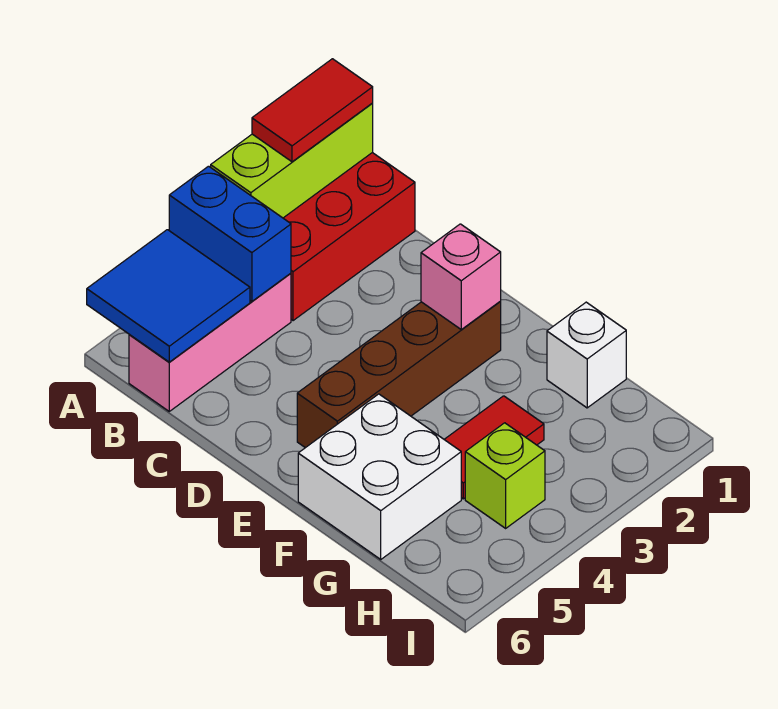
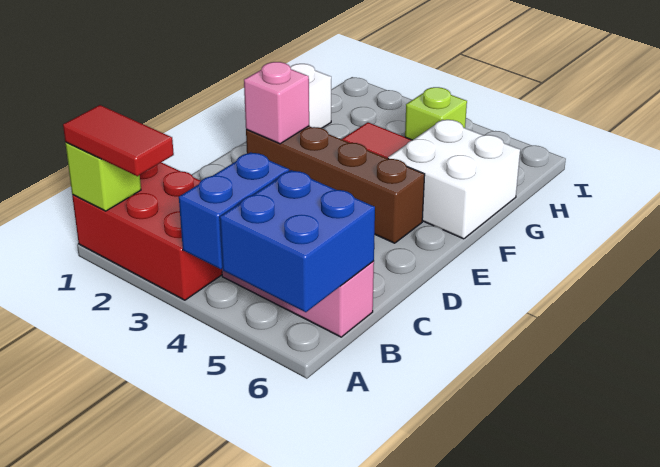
lime brick A1:A3 level 2 -> lime brick A1 level 2
blue tile A5:B6 level 2 -> blue brick A5:B6 level 2

